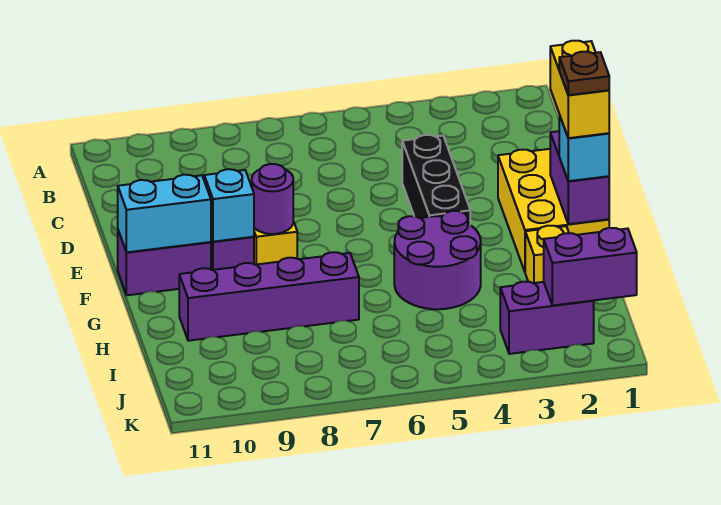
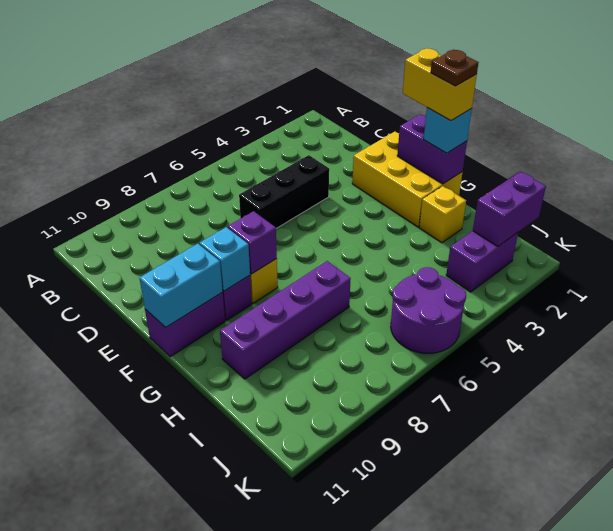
black brick D4:F4 level 1 -> black brick D4:D6 level 1
purple round brick F8 level 2 -> purple brick F8 level 2
purple round brick G4:H5 level 1 -> purple round brick J5:K6 level 1

